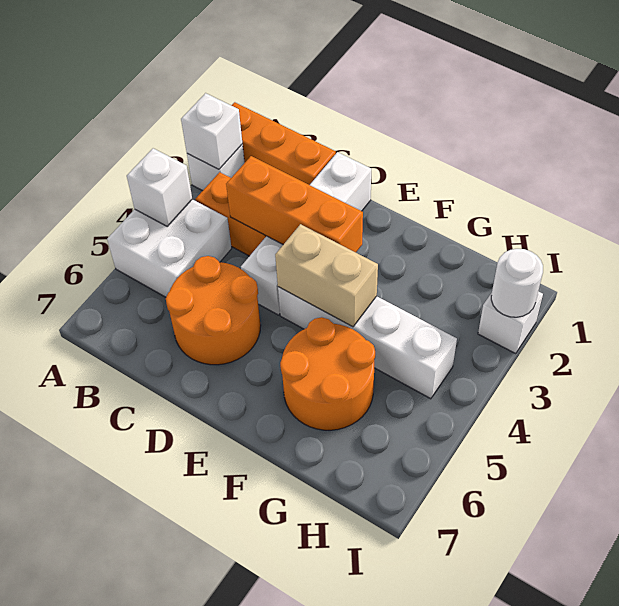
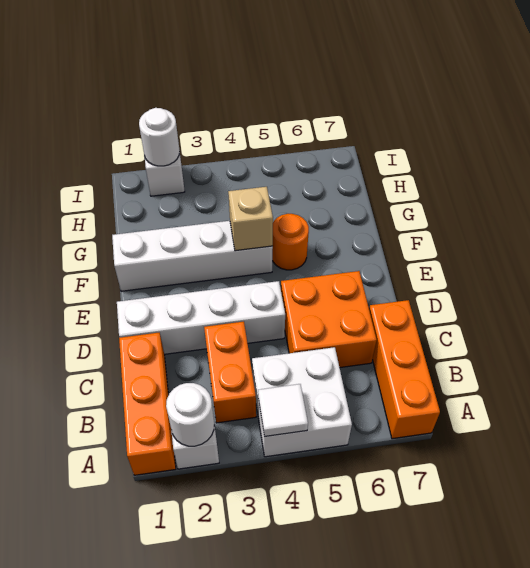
white brick A2 level 2 -> white round brick A2 level 2
white brick A4 level 2 -> white tile A4 level 2
orange brick C3:E3 level 2 -> orange brick A7:C7 level 1
orange round brick C5:D6 level 1 -> orange brick C5:D6 level 1
white brick E4:H4 level 1 -> white brick F1:F4 level 1
tan brick E4:F4 level 2 -> tan brick F4 level 2
orange round brick F5:G6 level 1 -> orange round brick F5 level 1

